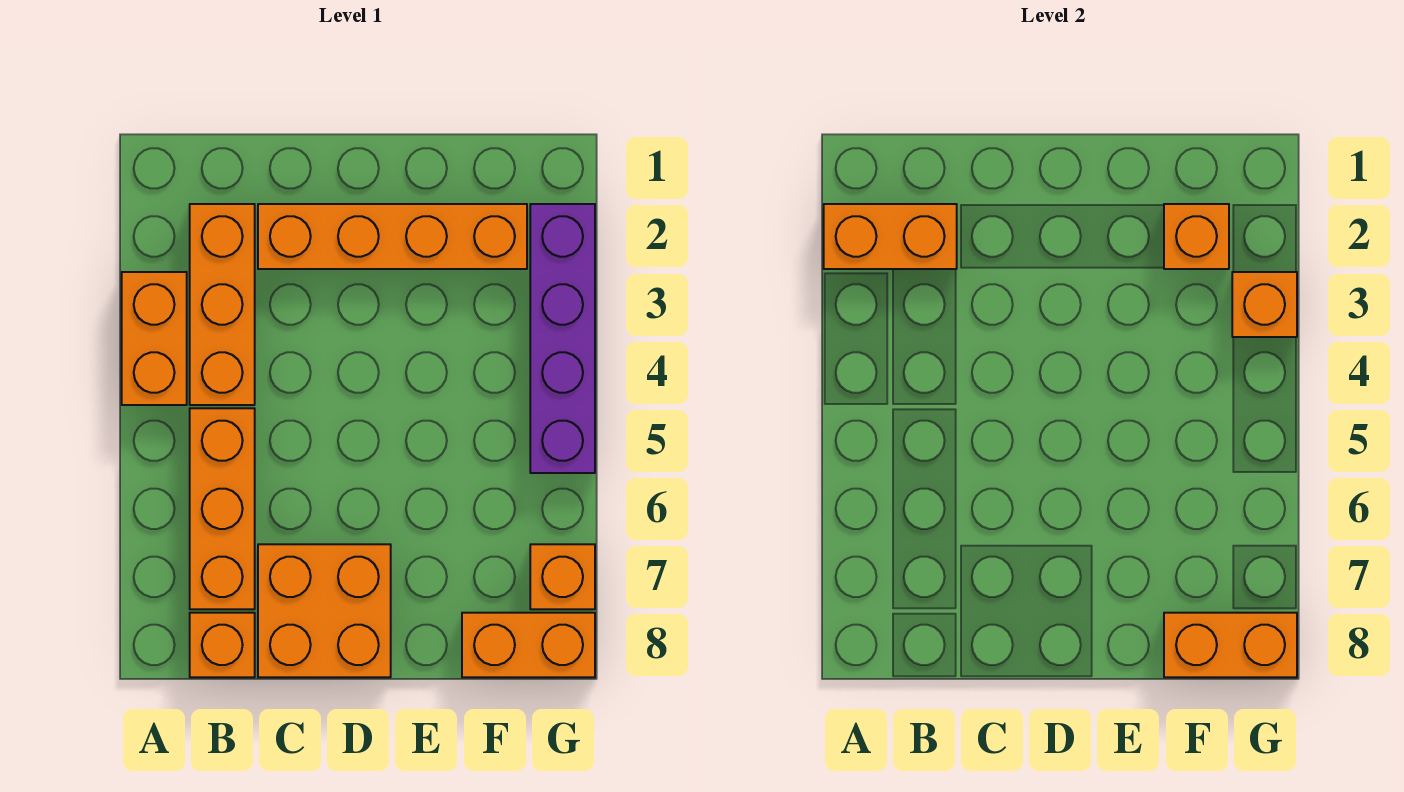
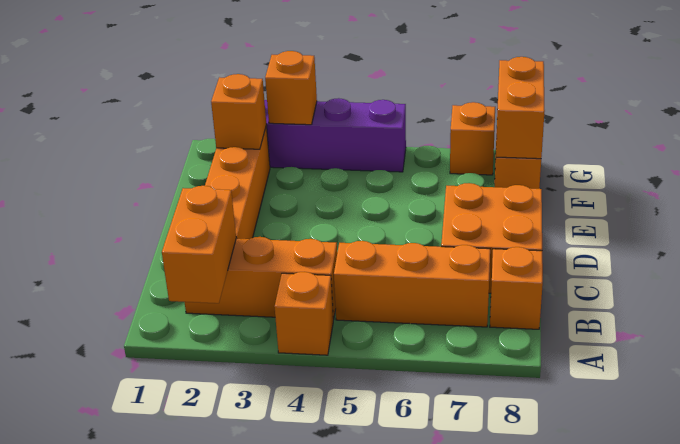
orange brick A3:A4 level 1 -> orange brick A4 level 1

